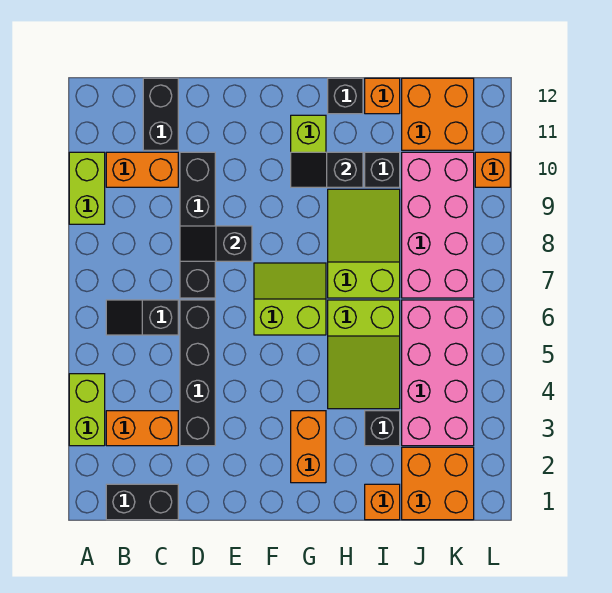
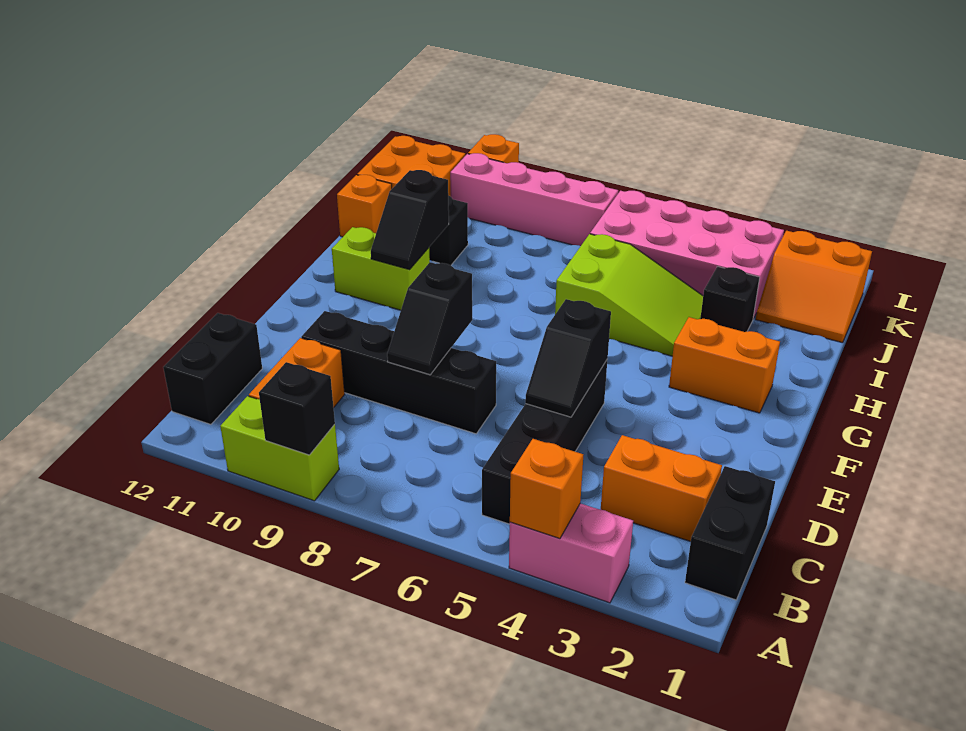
lime brick A3:A4 level 1 -> pink brick A3:A4 level 1
orange brick B3:C3 level 1 -> orange brick C2:C3 level 1
black slope B6:C6 level 1 top C -> black slope D5:E5 level 2 top E
black brick C11:C12 level 1 -> black brick B12:C12 level 1
black brick D3:D6 level 1 -> black brick B5:E5 level 1
lime slope F6:G7 level 1 top 6 -> none
lime slope H7:I9 level 1 top 7 -> none
black brick H12 level 1 -> black brick A9 level 2
orange brick I1 level 1 -> orange brick A4 level 2
orange brick J1:K2 level 1 -> orange slope J1:K2 level 1 top K
pink brick J7:K10 level 1 -> pink brick K7:K10 level 1

